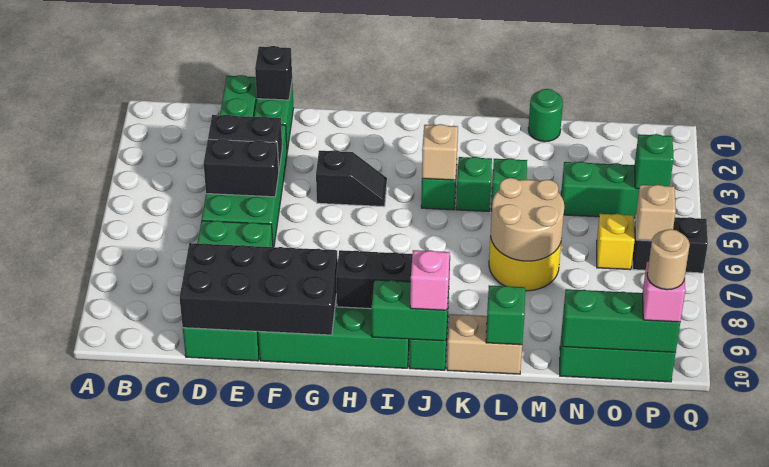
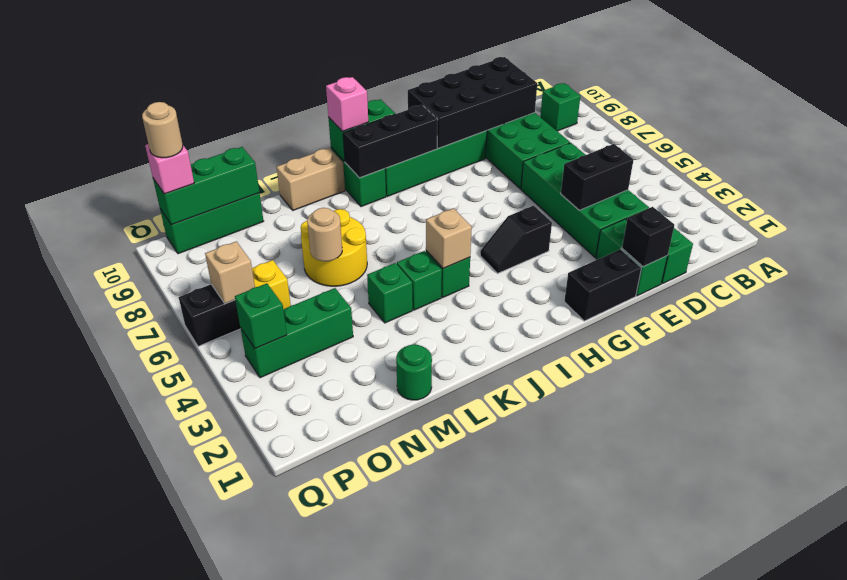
black brick D5:E5 level 2 -> black brick F1:G1 level 1
tan round brick L6:M7 level 2 -> tan round brick M6 level 2
green brick L10 level 2 -> green brick B9 level 1

